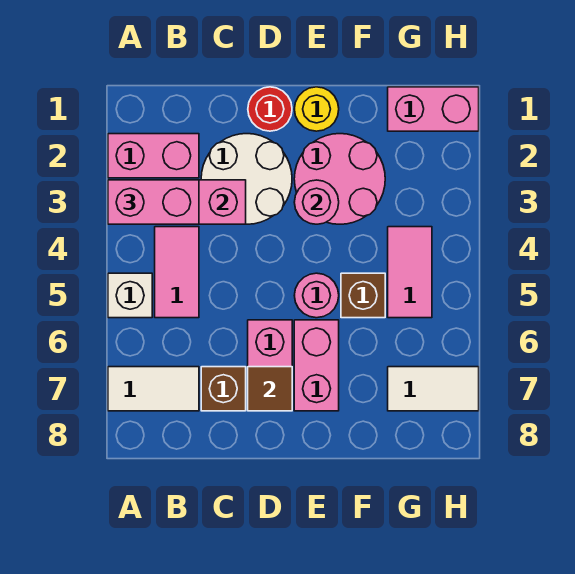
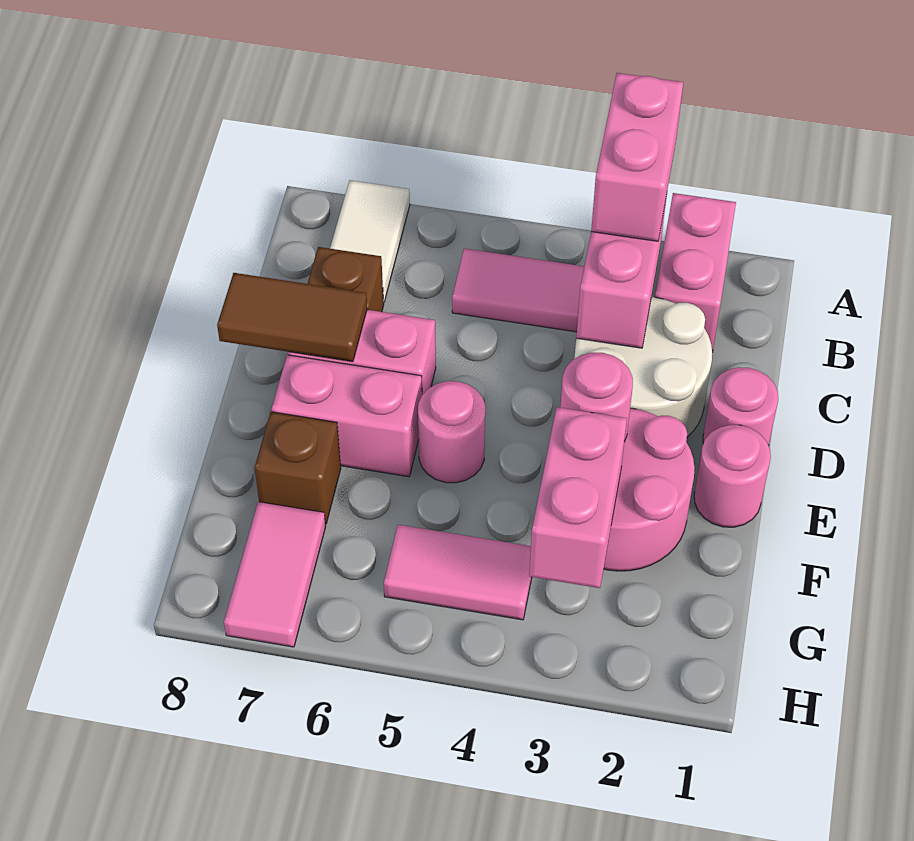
white brick A5 level 1 -> none
red round brick D1 level 1 -> pink round brick D1 level 1
brown tile D7 level 2 -> brown tile D7:D8 level 2
yellow round brick E1 level 1 -> pink round brick E1 level 1
brown brick F5 level 1 -> brown brick F7 level 1
pink brick G1:H1 level 1 -> pink brick F3:G3 level 2
white tile G7:H7 level 1 -> pink tile G7:H7 level 1

